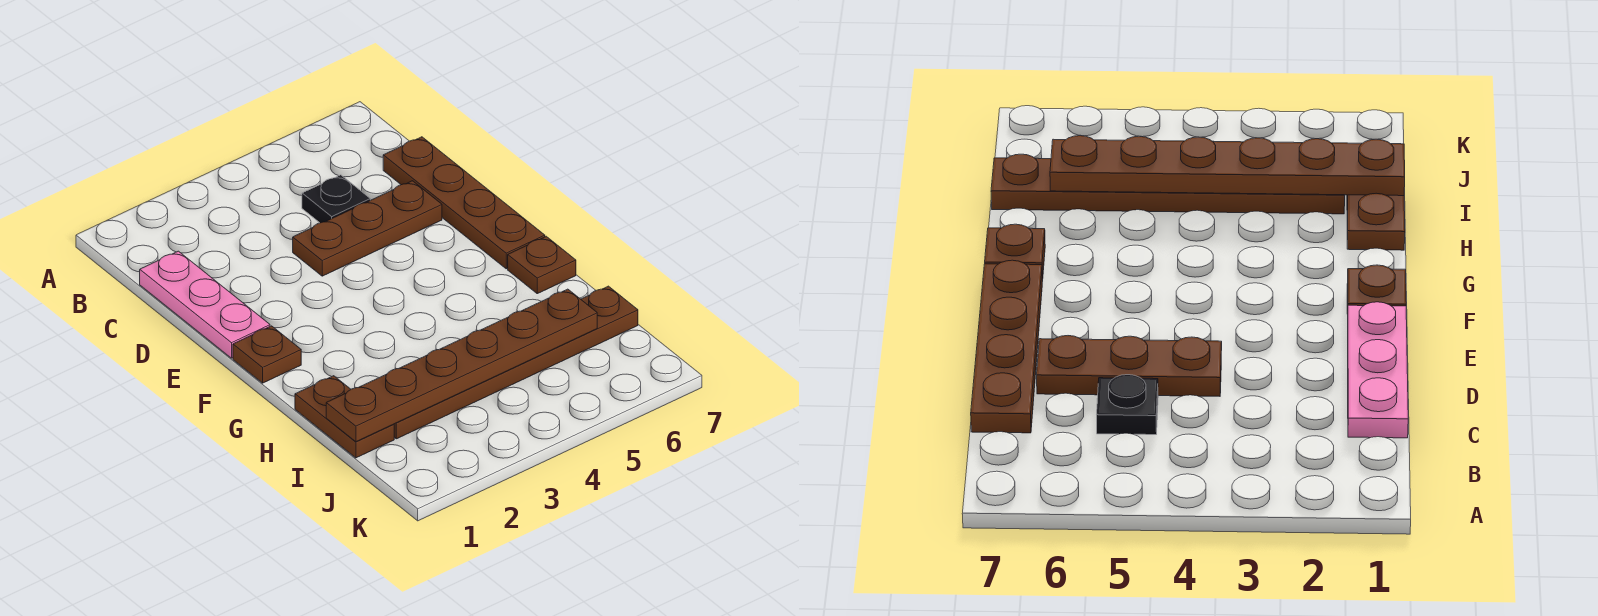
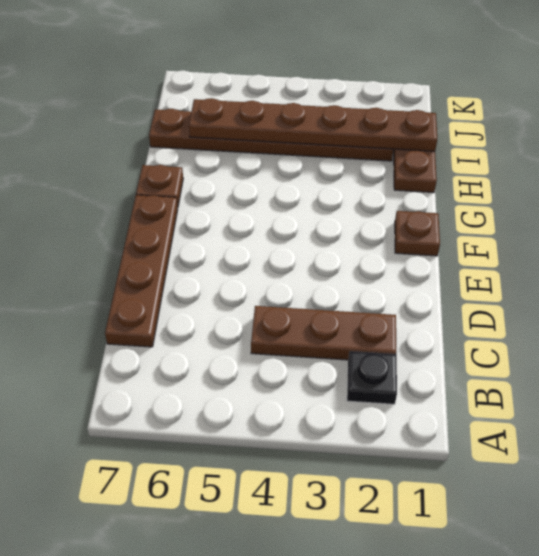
pink plate C1:E1 level 1 -> none
black plate C5 level 1 -> black plate B2 level 1
brown plate D4:D6 level 1 -> brown plate C2:C4 level 1

